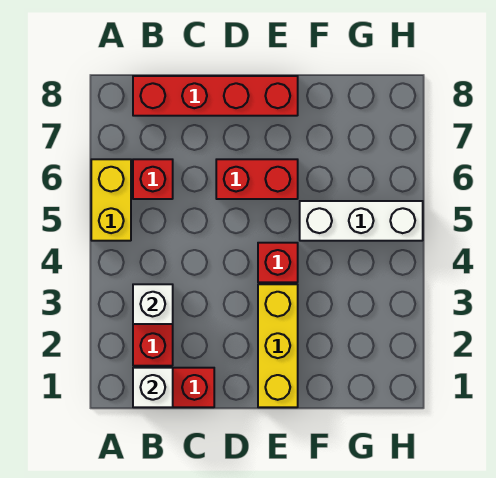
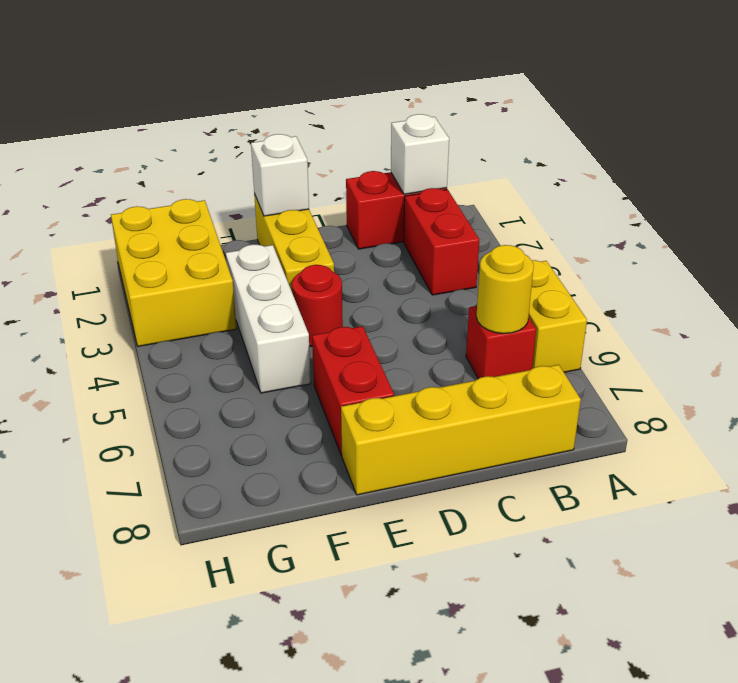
white brick B3 level 2 -> white brick E1 level 2
none -> yellow round brick B6 level 2
red brick B8:E8 level 1 -> yellow brick B8:E8 level 1
red brick D6:E6 level 1 -> red brick E6:E7 level 1
red brick E4 level 1 -> red round brick E4 level 1
white brick F5:H5 level 1 -> white brick F3:F5 level 1
none -> yellow brick G1:H3 level 1

